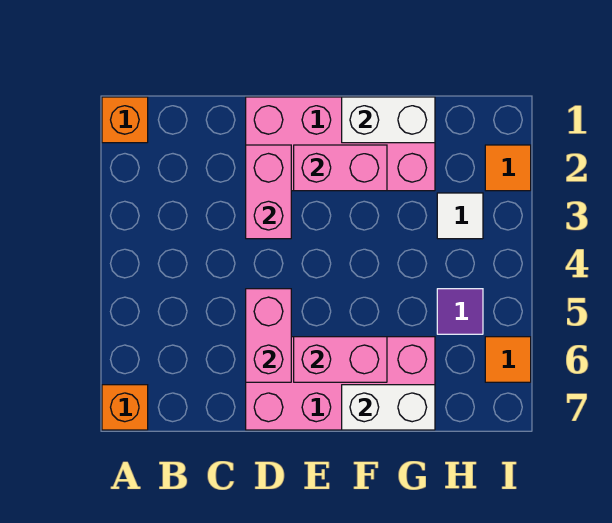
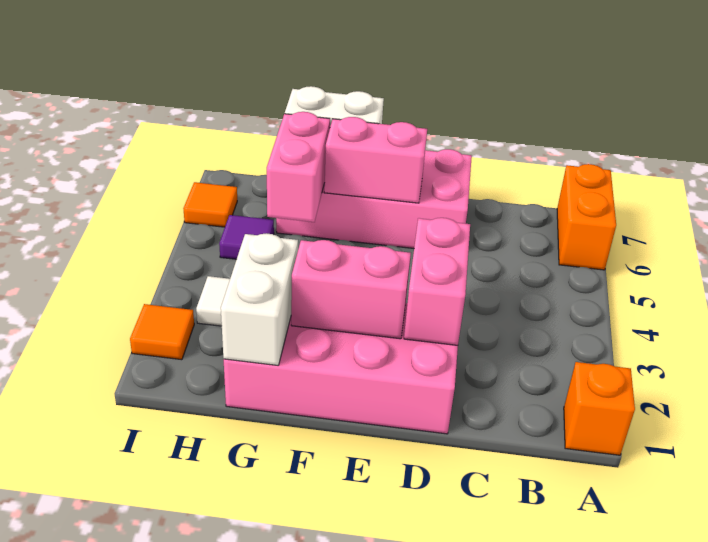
orange brick A7 level 1 -> orange brick A6:A7 level 1
pink brick D5:D6 level 2 -> pink brick G5:G6 level 2
white brick F1:G1 level 2 -> white brick G1:G2 level 2

